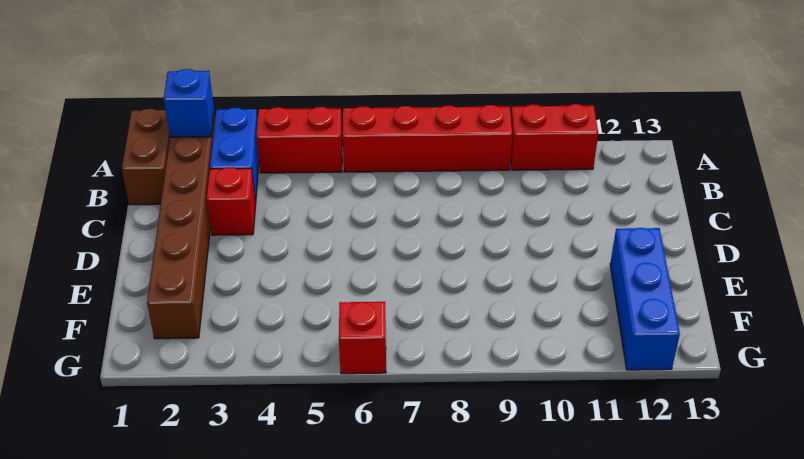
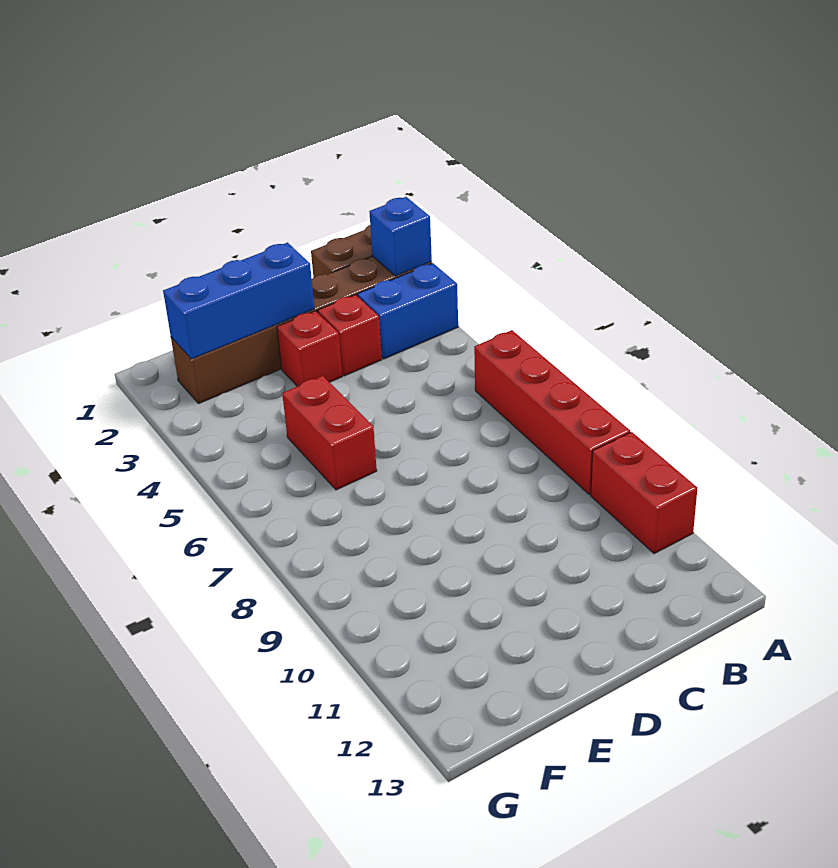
red brick A4:A5 level 1 -> red brick E5:E6 level 1
blue brick E12:G12 level 1 -> blue brick D2:F2 level 2
red brick G6 level 1 -> red brick D3 level 1

